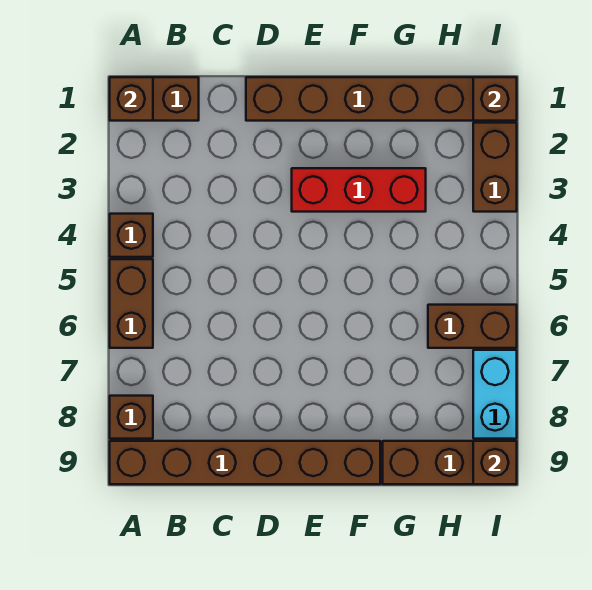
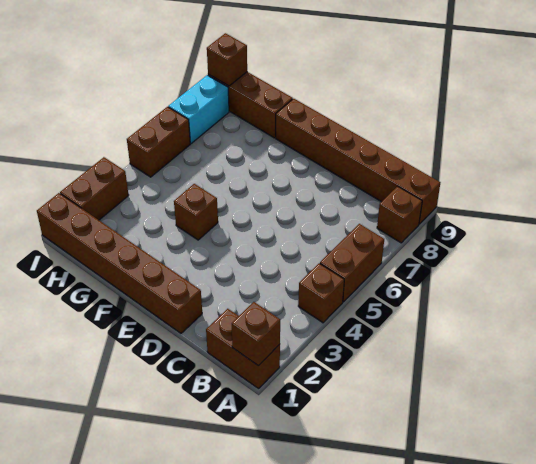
red brick E3:G3 level 1 -> none
brown brick H6:I6 level 1 -> brown brick I5:I6 level 1
brown brick I1 level 2 -> brown brick F4 level 1

